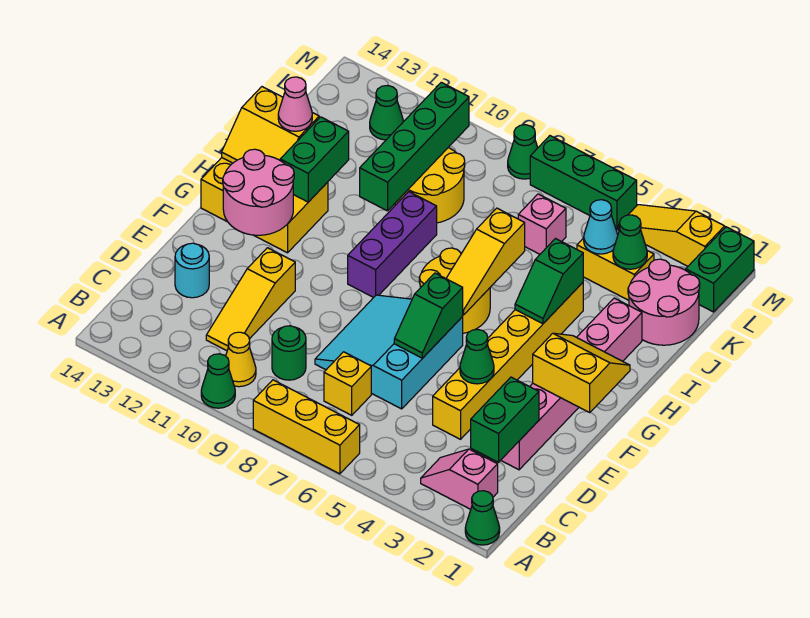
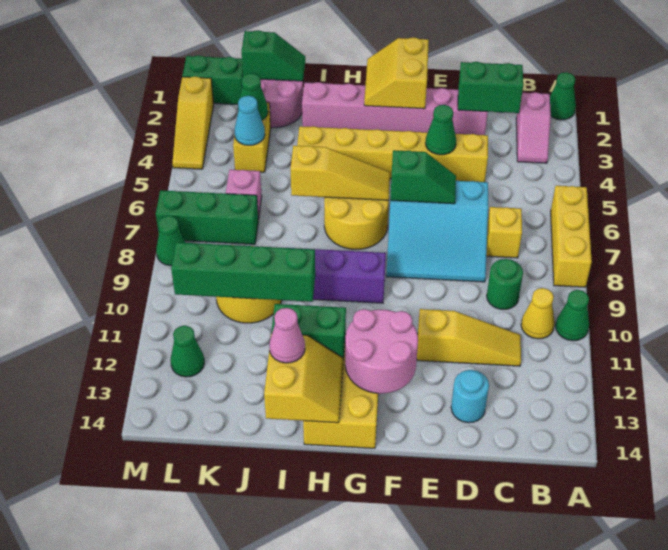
green slope H4:I4 level 2 top I -> green slope J1:K1 level 2 top K
green brick M5:M7 level 1 -> green brick K7:M7 level 1

